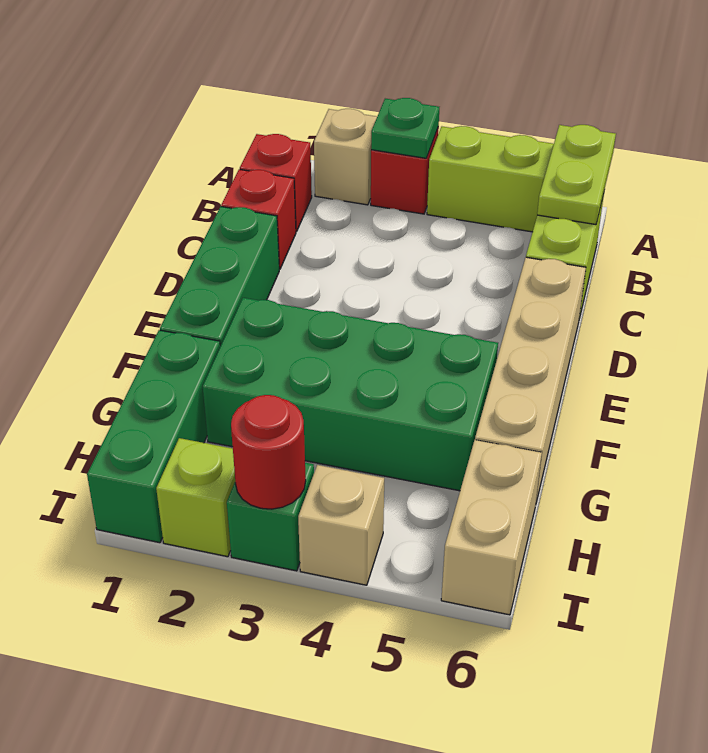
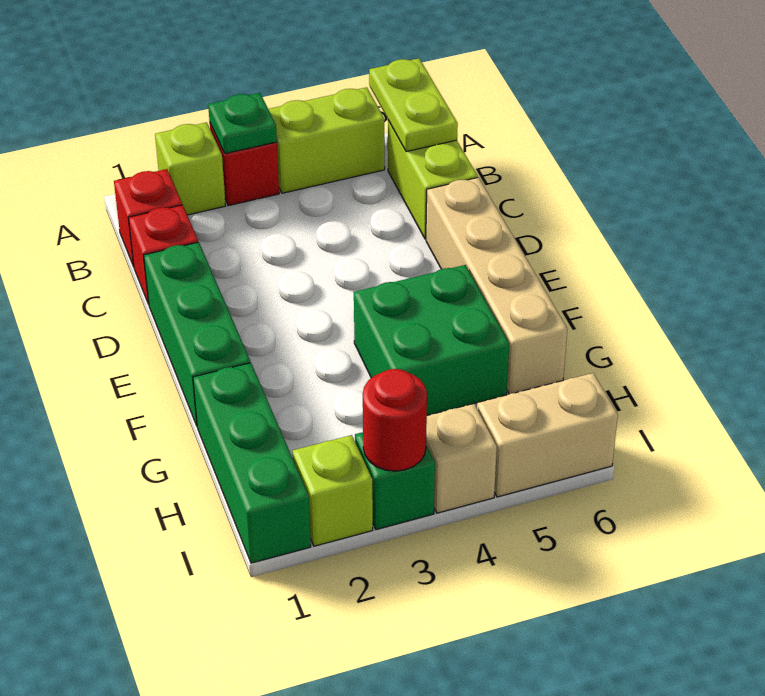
tan brick A2 level 1 -> lime brick A2 level 1
green brick F2:G5 level 1 -> green brick F4:G5 level 1
tan brick H6:I6 level 1 -> tan brick I5:I6 level 1

